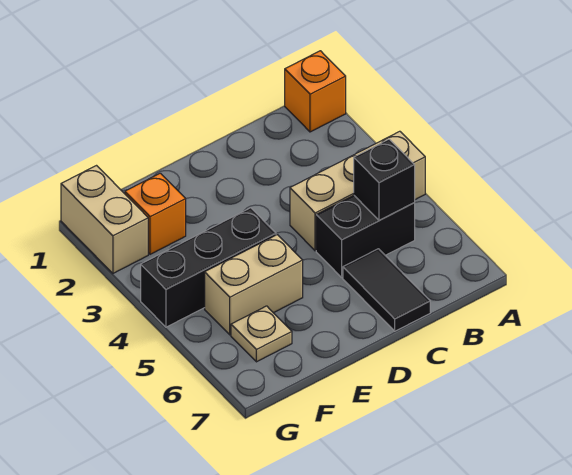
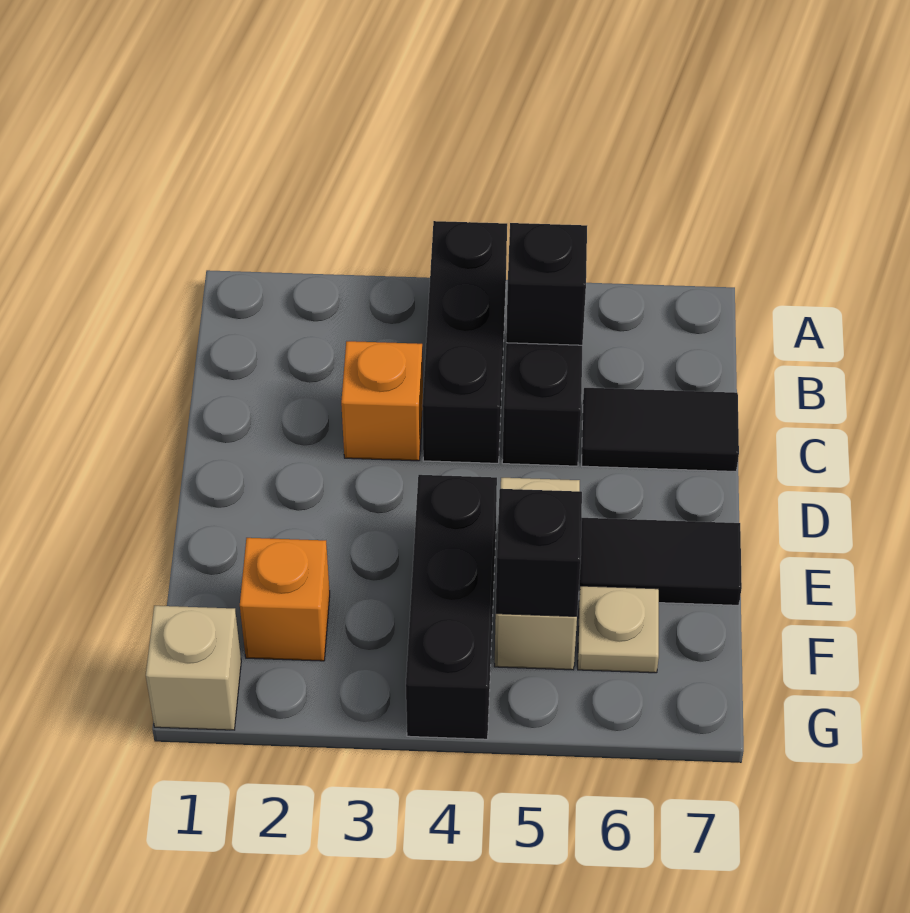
orange brick A1 level 1 -> orange brick C3 level 1
tan brick A4:C4 level 1 -> black brick A4:C4 level 1
none -> black tile E6:E7 level 1
none -> black brick F5 level 2
tan brick G1:G2 level 1 -> tan brick G1 level 1

